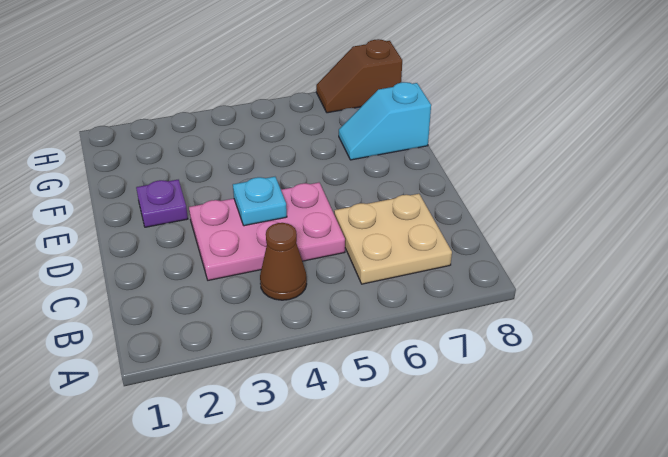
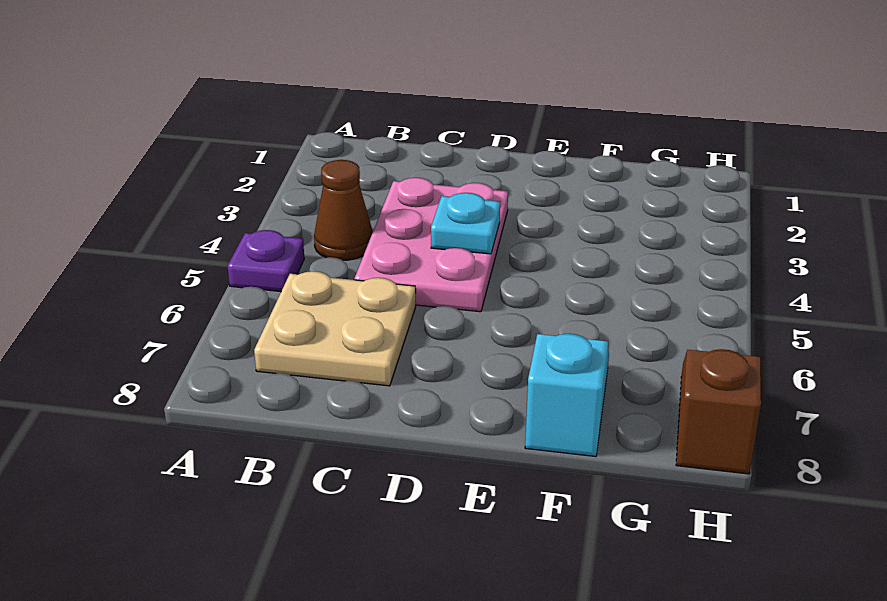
purple plate E2 level 1 -> purple plate A5 level 1

